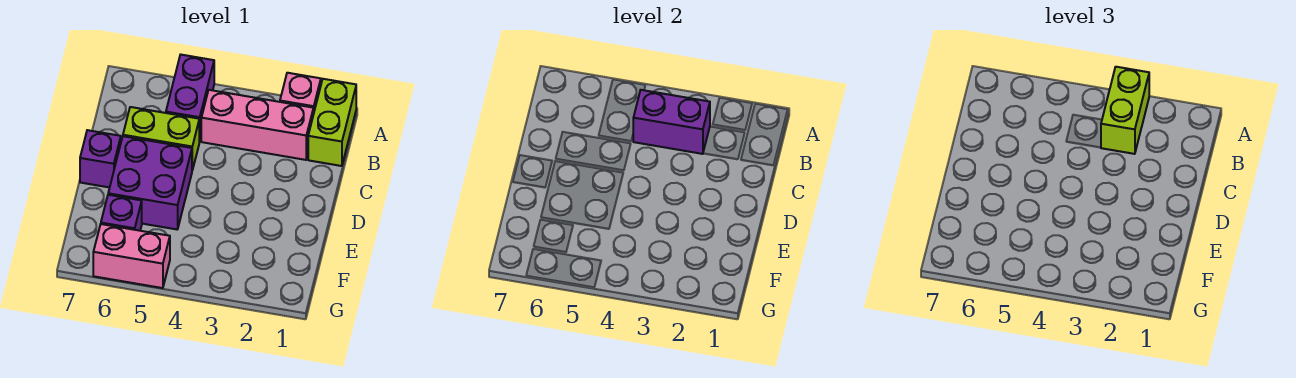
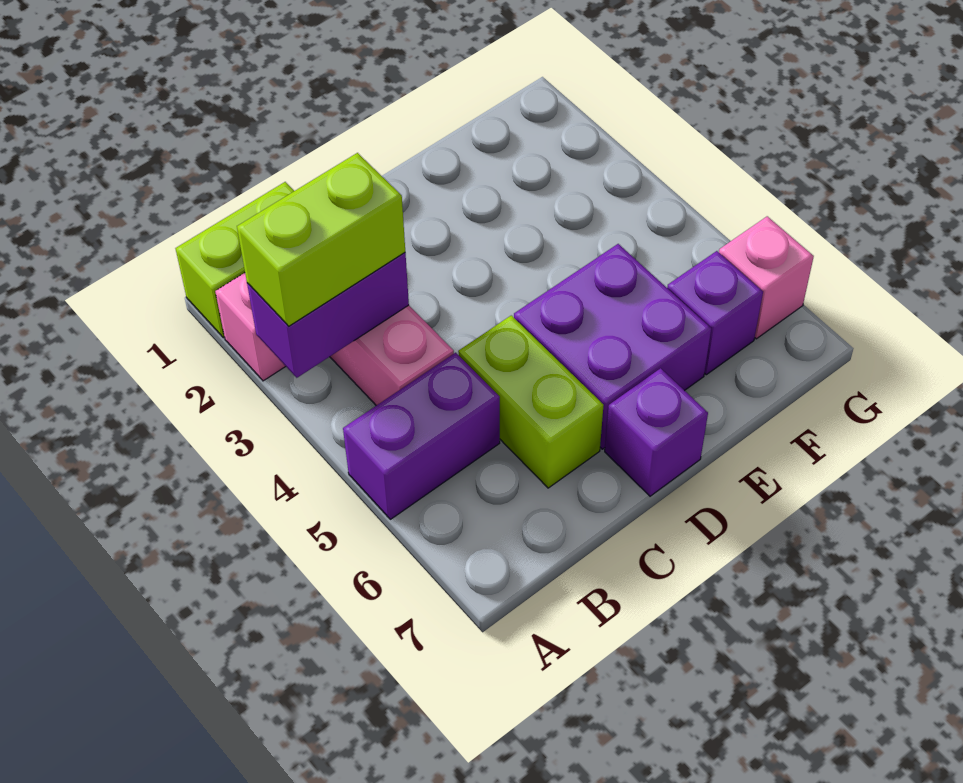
purple brick B3:B4 level 2 -> purple brick A3:B3 level 2
pink brick G5:G6 level 1 -> pink brick G6 level 1

